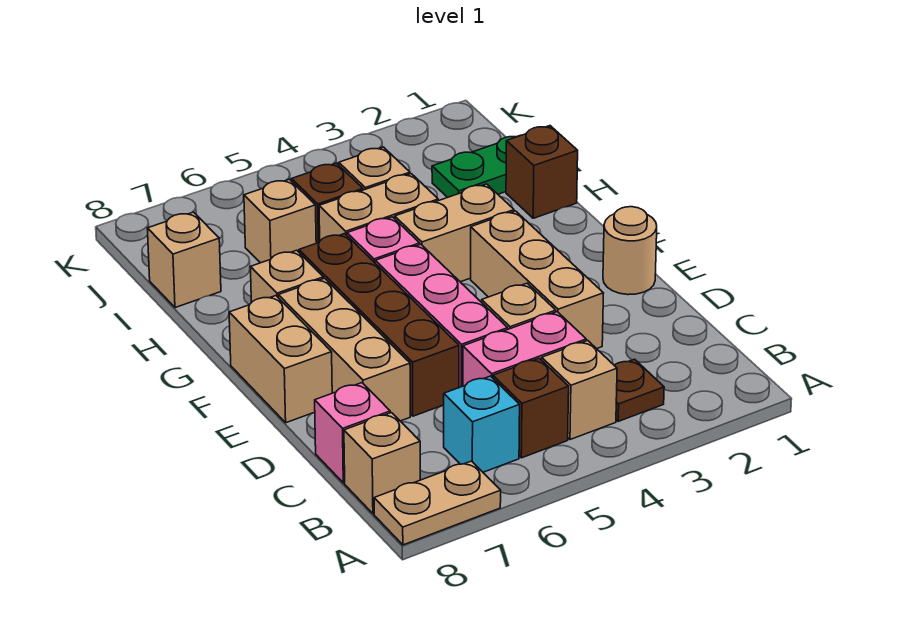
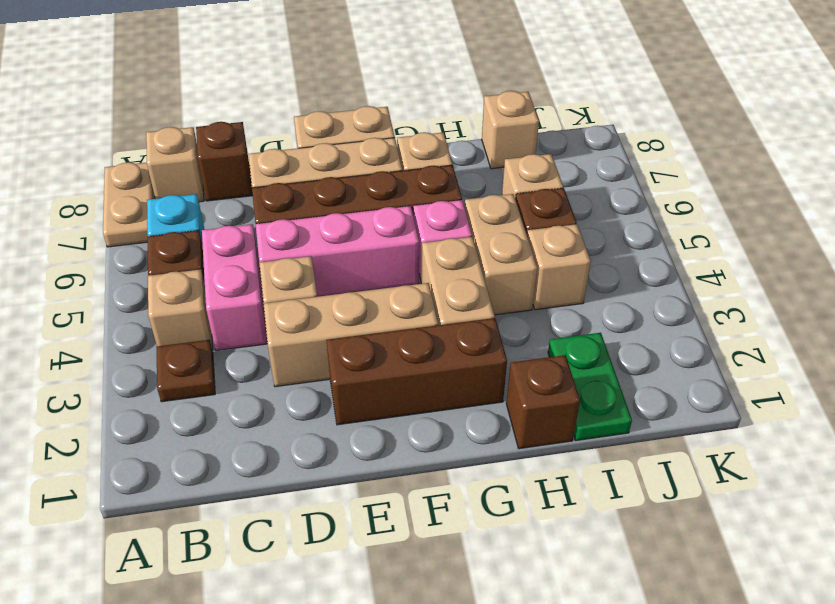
pink brick C8 level 1 -> brown brick C8 level 1
tan round brick E1 level 1 -> none
none -> brown brick E2:G2 level 1

